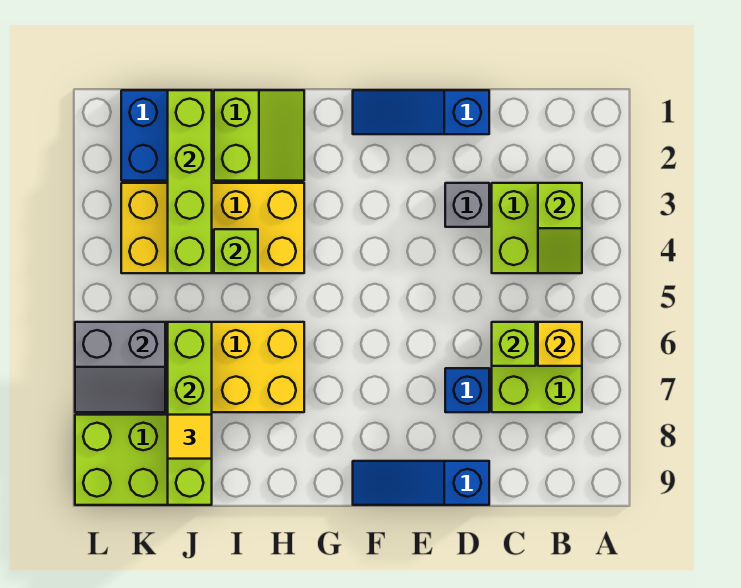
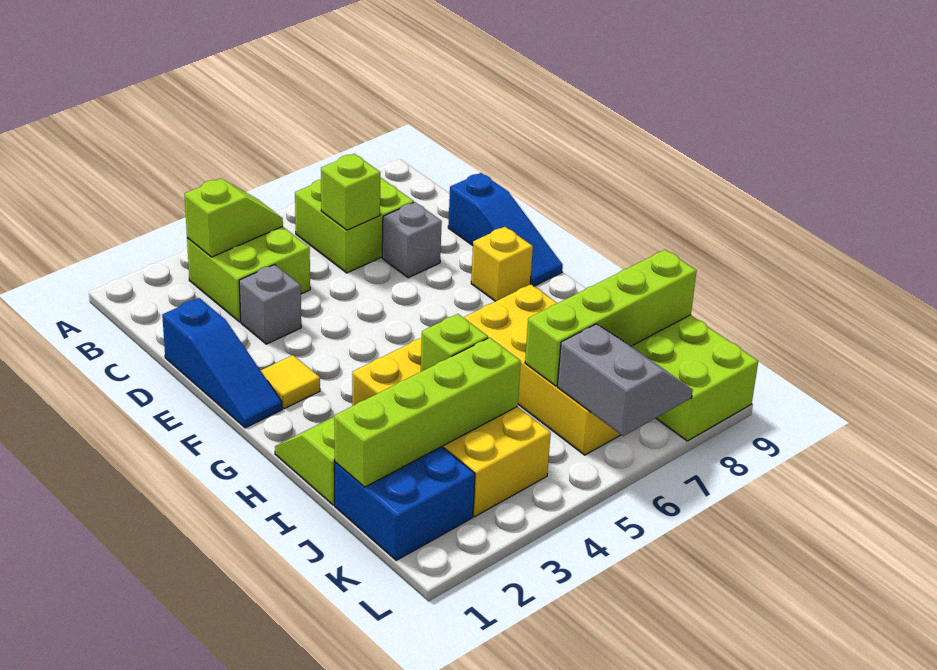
yellow brick B6 level 2 -> yellow brick F8 level 1
blue brick D7 level 1 -> grey brick D7 level 1
yellow tile J8 level 3 -> yellow tile F2 level 1

